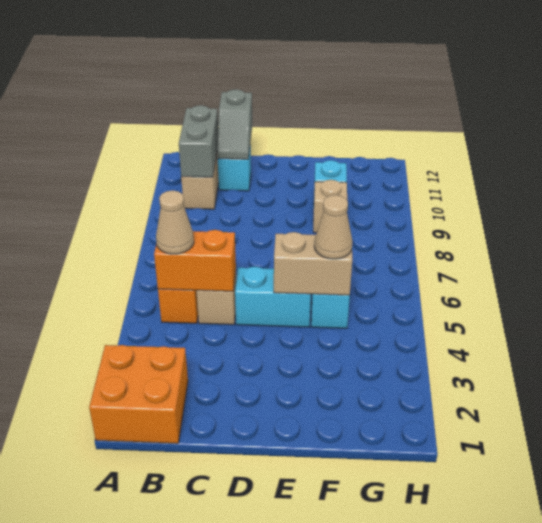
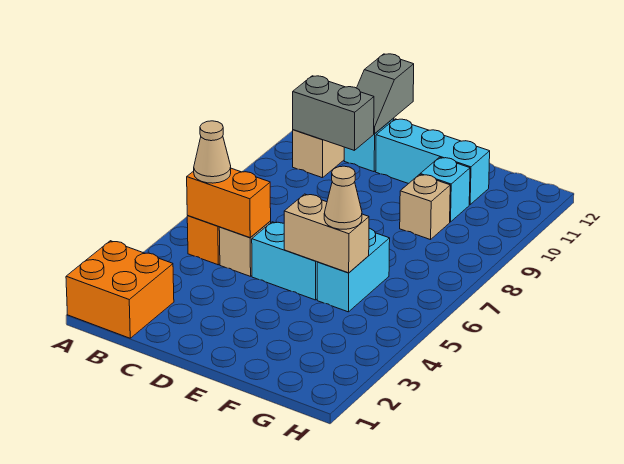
grey brick B10:B11 level 2 -> grey brick B10:C10 level 2
none -> cyan brick D11:F11 level 1

